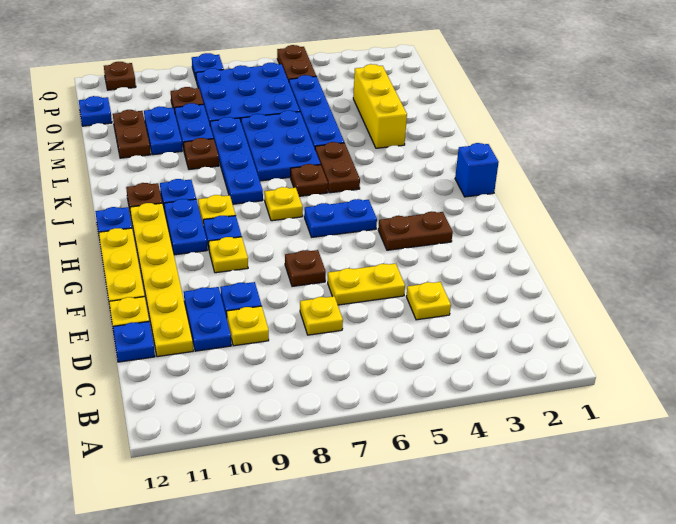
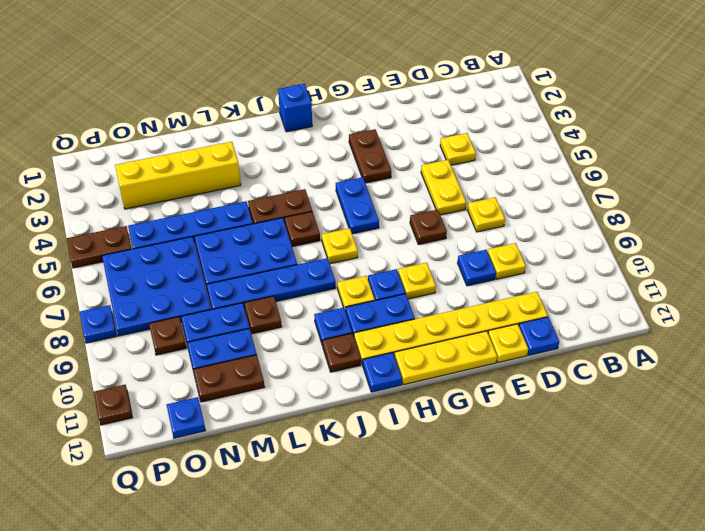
blue plate D10:E10 level 1 -> none
yellow brick L3:N3 level 1 -> yellow brick L3:O3 level 1

